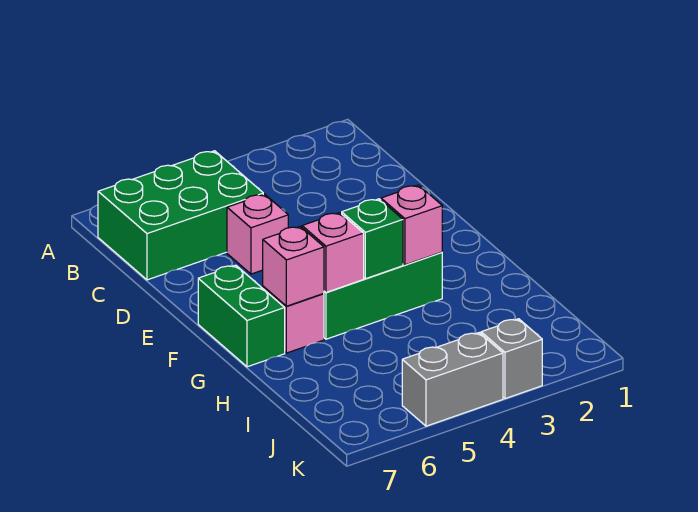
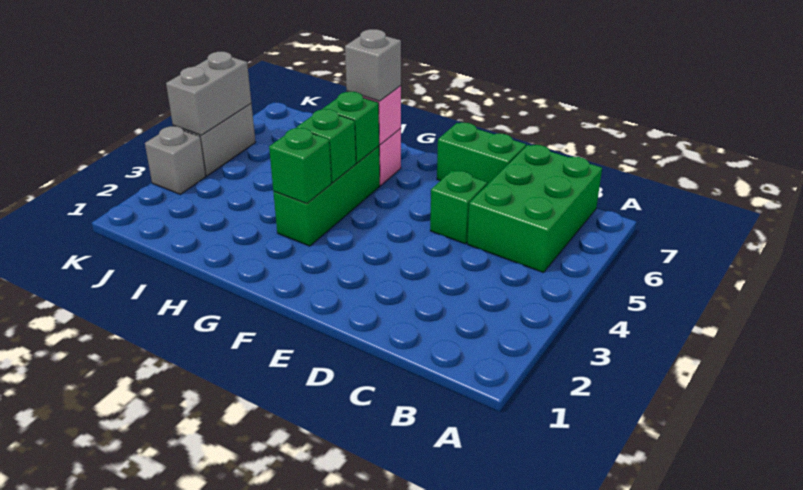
pink brick D5 level 1 -> green brick D5 level 1
green brick F7:G7 level 1 -> green brick D7:E7 level 1
pink brick G3 level 2 -> green brick G3 level 2
pink brick G5 level 2 -> green brick G5 level 2
none -> grey brick G6 level 3
none -> grey brick K4:K5 level 2

